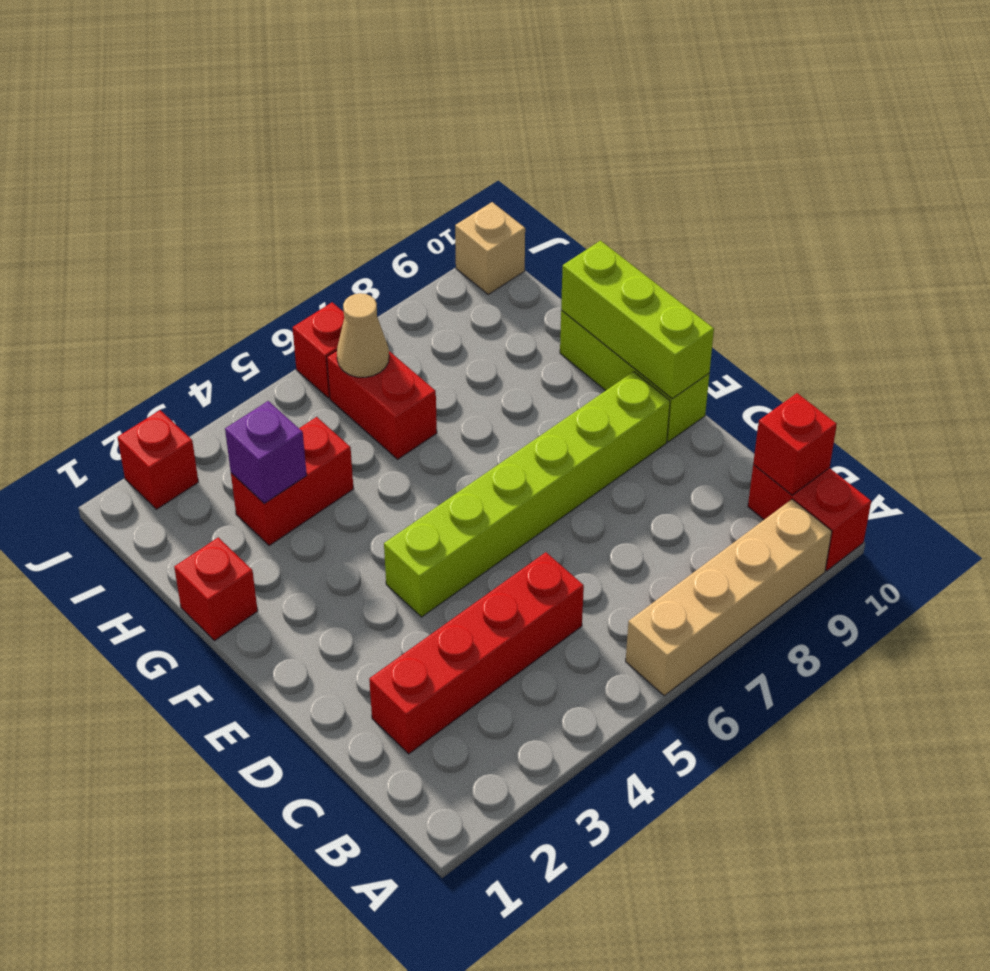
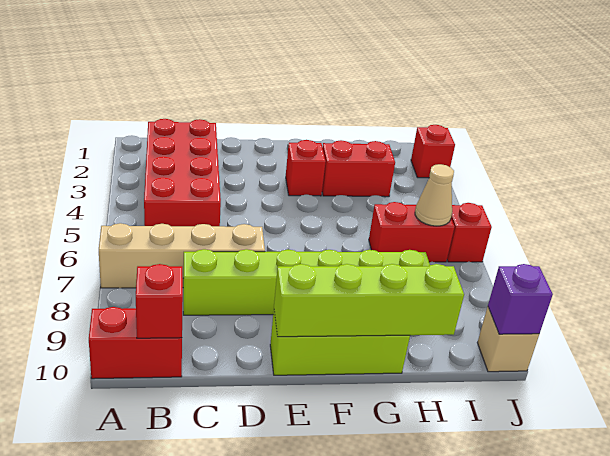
tan brick A6:A9 level 1 -> tan brick A7:D7 level 1
red brick C2:C5 level 1 -> red brick B2:C5 level 1
lime brick E4:E9 level 1 -> lime brick C8:H8 level 1
lime brick E10:G10 level 2 -> lime brick E10:H10 level 2
red brick G1 level 1 -> red brick F3 level 1
red brick H3:H4 level 1 -> red brick G3:H3 level 1
purple brick H3 level 2 -> purple brick J10 level 2

